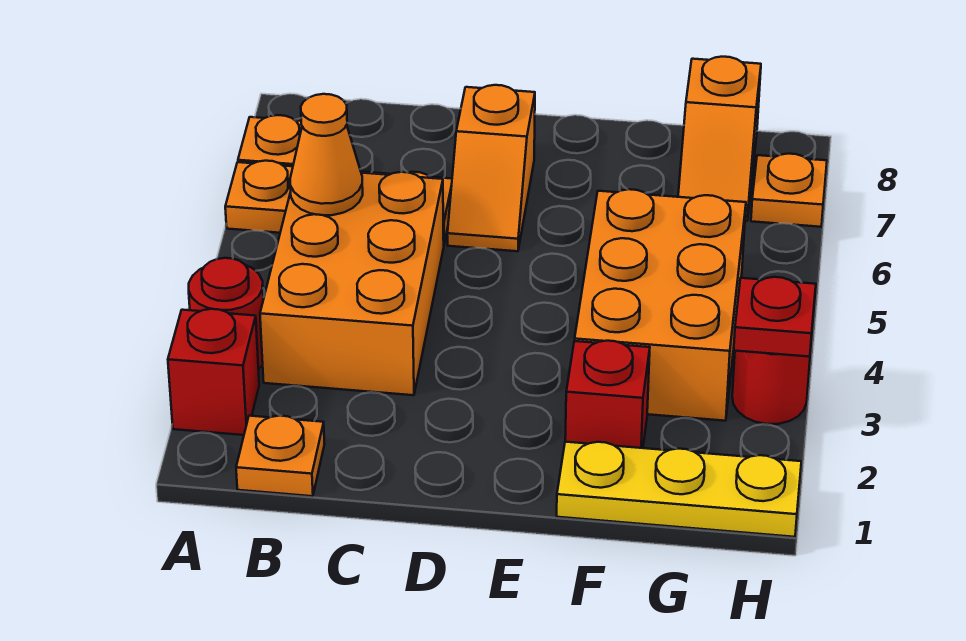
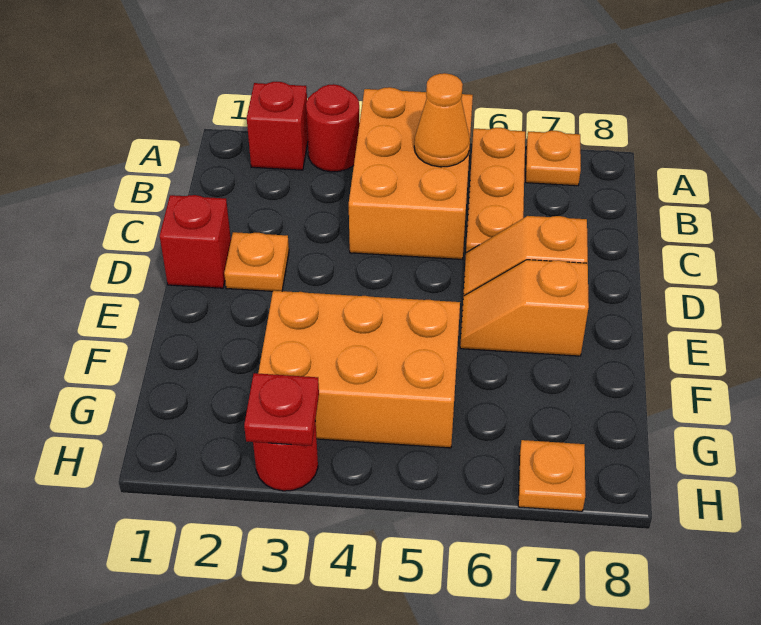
orange plate B1 level 1 -> orange plate D2 level 1
orange brick B3:C5 level 1 -> orange brick A4:C5 level 1
yellow plate F1:H1 level 1 -> none
red brick F2 level 1 -> red brick D1 level 1
orange slope G7:G8 level 1 top 8 -> orange slope E6:E7 level 1 top 7

